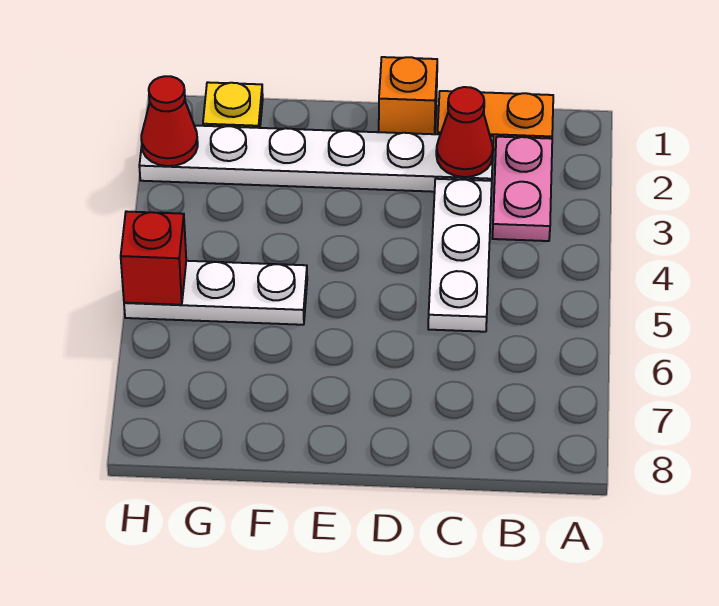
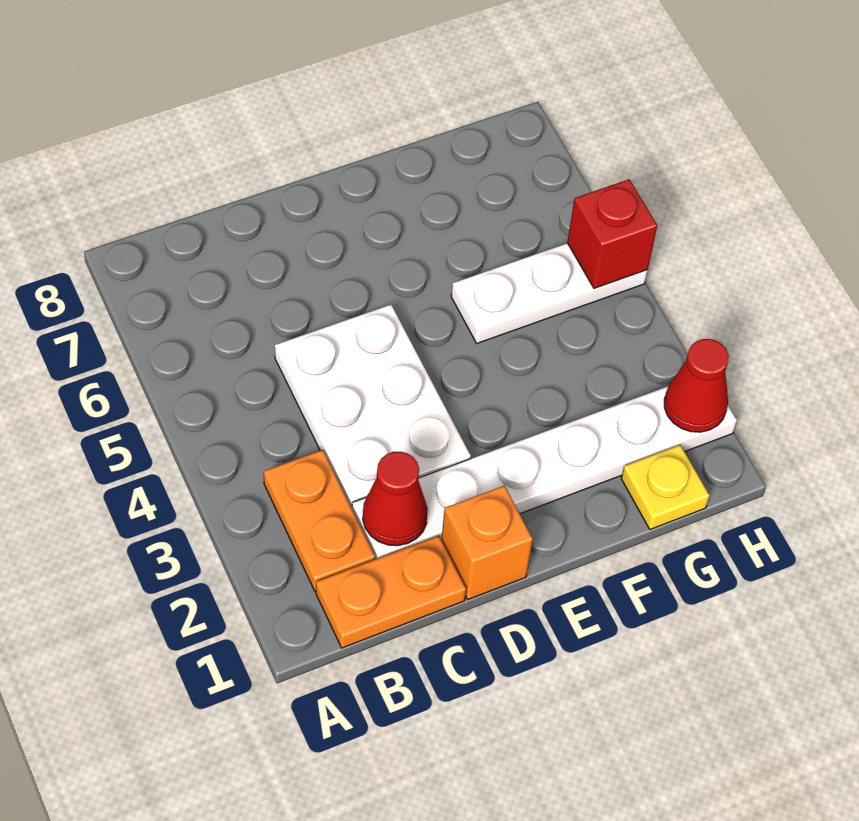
pink plate B2:B3 level 1 -> orange plate B2:B3 level 1
white plate C3:C5 level 1 -> white plate C3:D5 level 1

